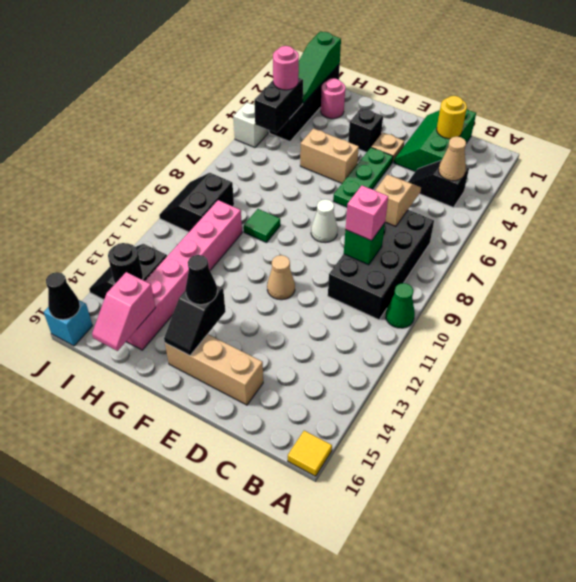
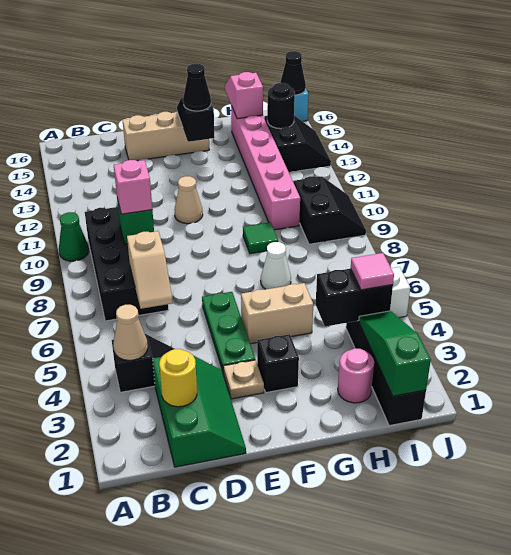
yellow tile A16 level 1 -> none
white cone E8 level 1 -> white cone G7 level 1
black brick I4:I5 level 2 -> black brick H4:I4 level 2
pink round brick I4 level 3 -> pink tile I4 level 3

